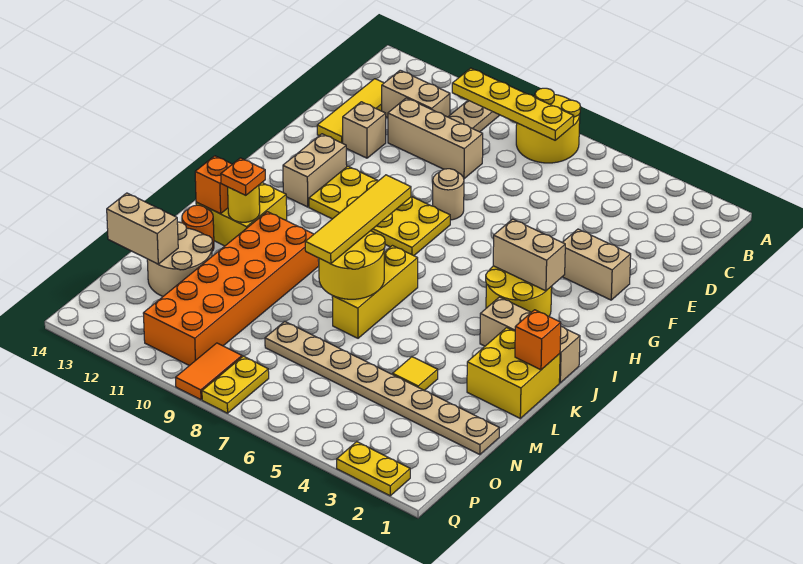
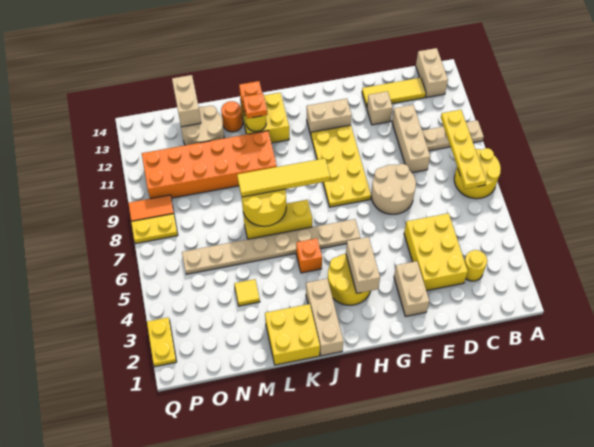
none -> yellow round brick C3 level 1
tan brick C11:C12 level 1 -> tan brick B13:B14 level 1
none -> yellow brick D3:E5 level 1
tan round brick F8 level 1 -> tan round brick E7:F8 level 1
orange brick K1 level 2 -> orange brick J5 level 1
tan plate N1:N8 level 1 -> tan plate H6:O6 level 1

